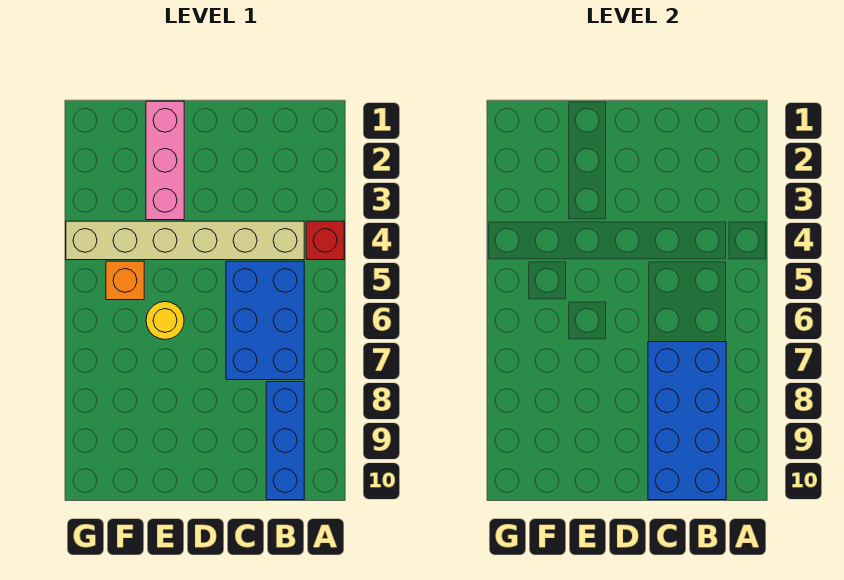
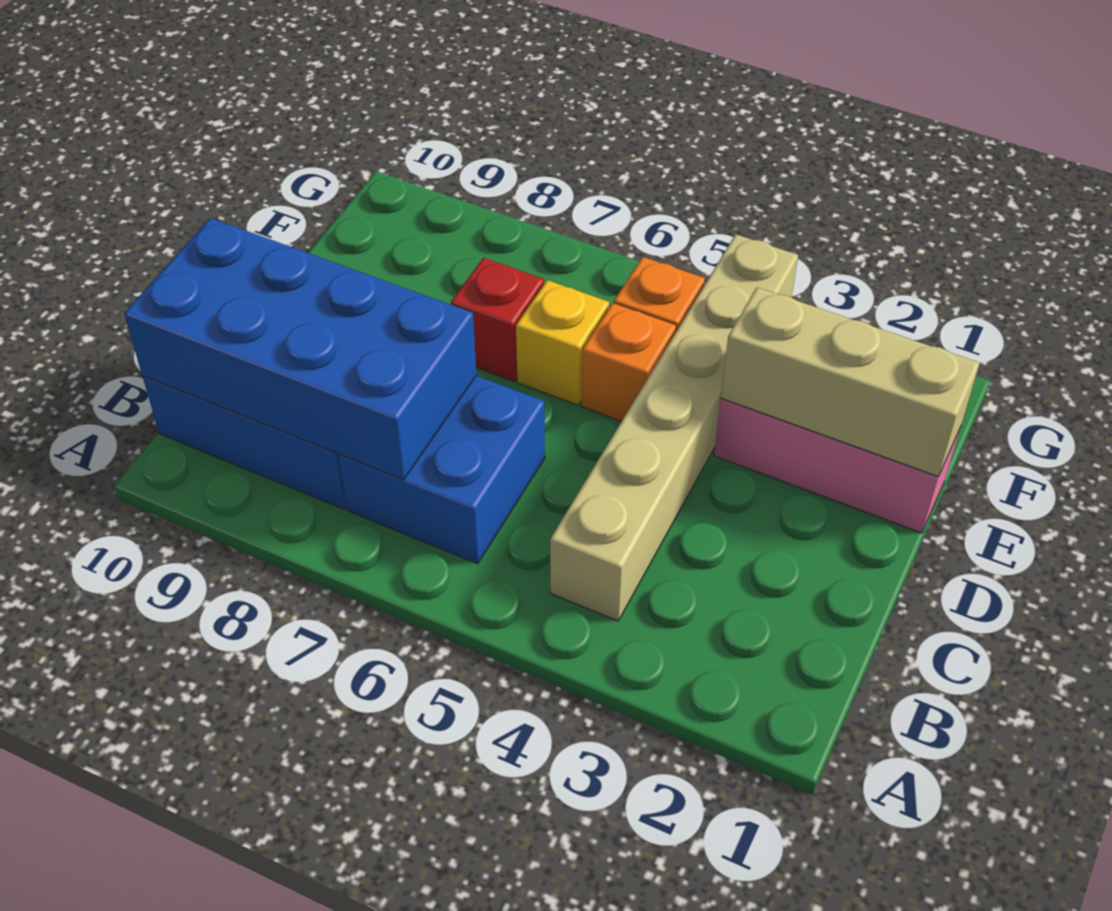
red brick A4 level 1 -> red brick E7 level 1
blue brick B5:C7 level 1 -> blue brick B6:C7 level 1
none -> tan brick E1:E3 level 2
none -> orange brick E5 level 1
yellow round brick E6 level 1 -> yellow brick E6 level 1

